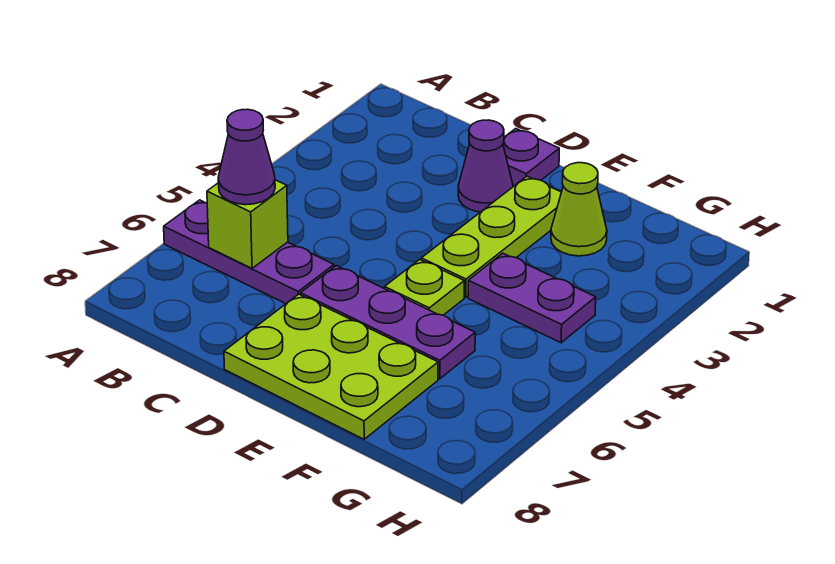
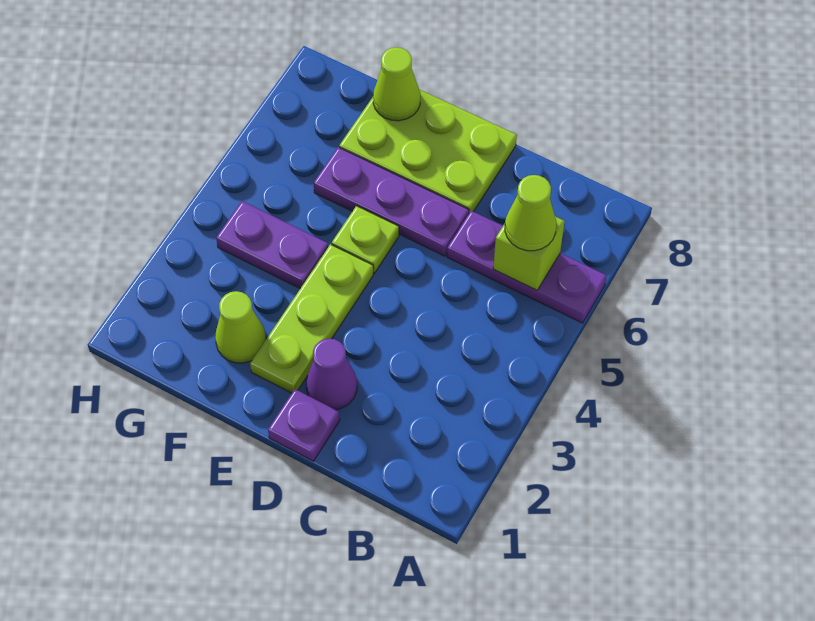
purple cone B6 level 3 -> lime cone B6 level 3
none -> lime cone F8 level 2

